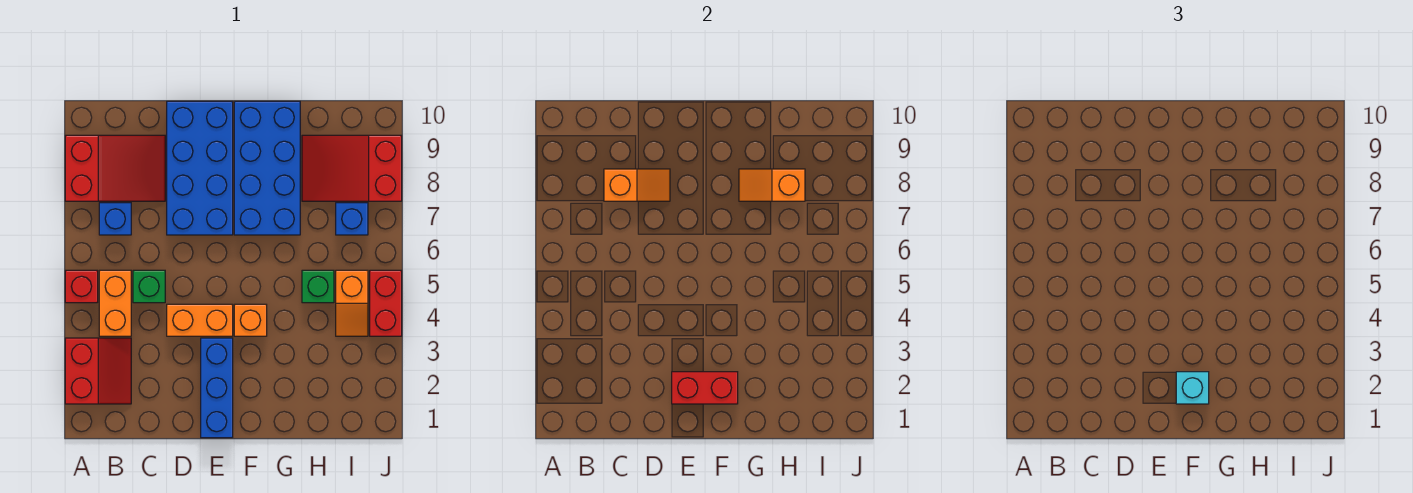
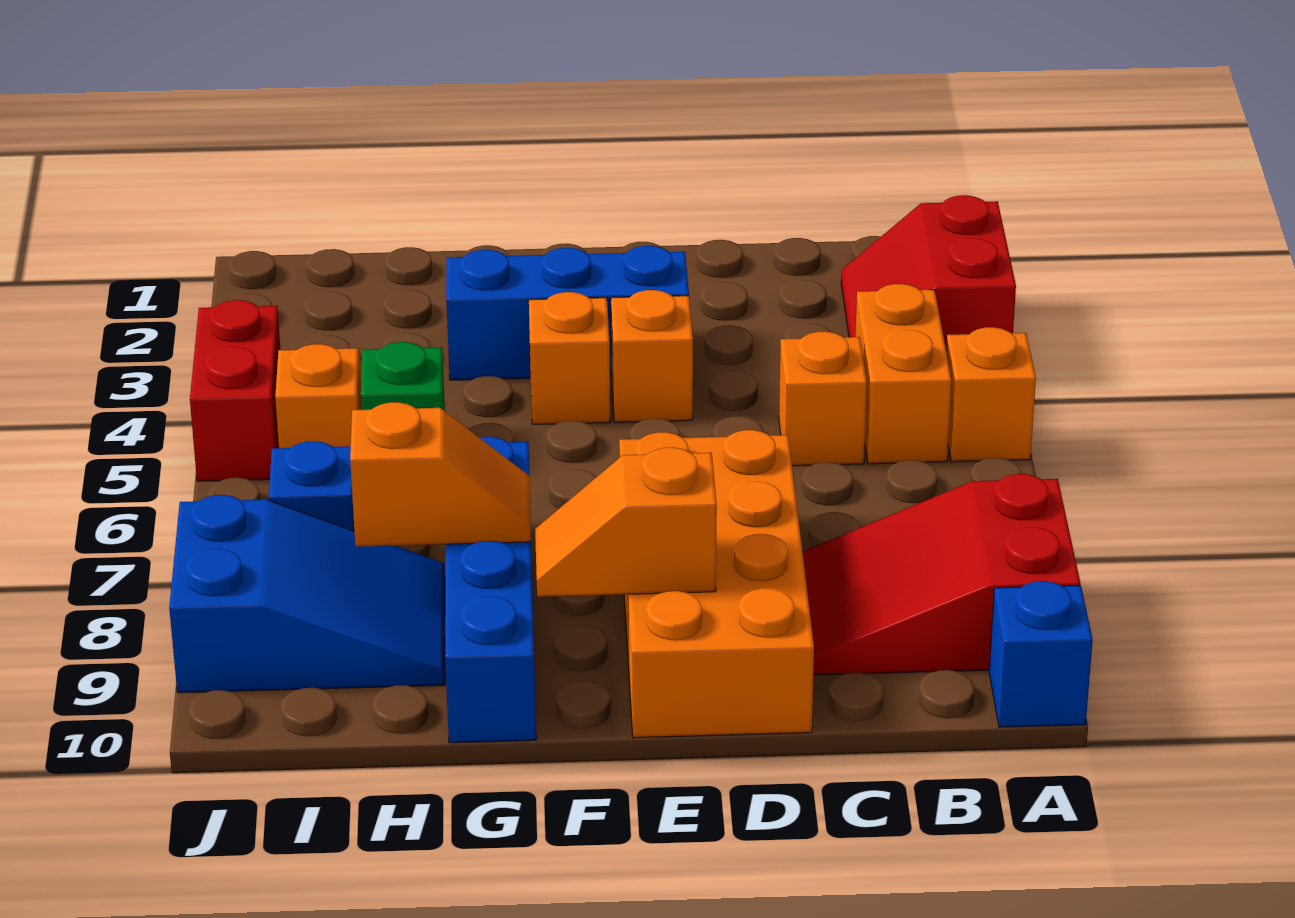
red brick A5 level 1 -> orange brick A5 level 1
blue brick B7 level 1 -> blue brick A10 level 1
green brick C5 level 1 -> orange brick C5 level 1
orange slope C8:D8 level 2 top C -> orange slope E9:F9 level 2 top E
orange brick D4:E4 level 1 -> orange brick E4 level 1
blue brick D7:E10 level 1 -> orange brick D7:E10 level 1
blue brick E1:E3 level 1 -> blue brick E3:G3 level 1
red brick E2:F2 level 2 -> none
cyan brick F2 level 3 -> none
blue brick F7:G10 level 1 -> blue brick G7:G10 level 1
red slope H8:J9 level 1 top J -> blue slope H8:J9 level 1 top J

